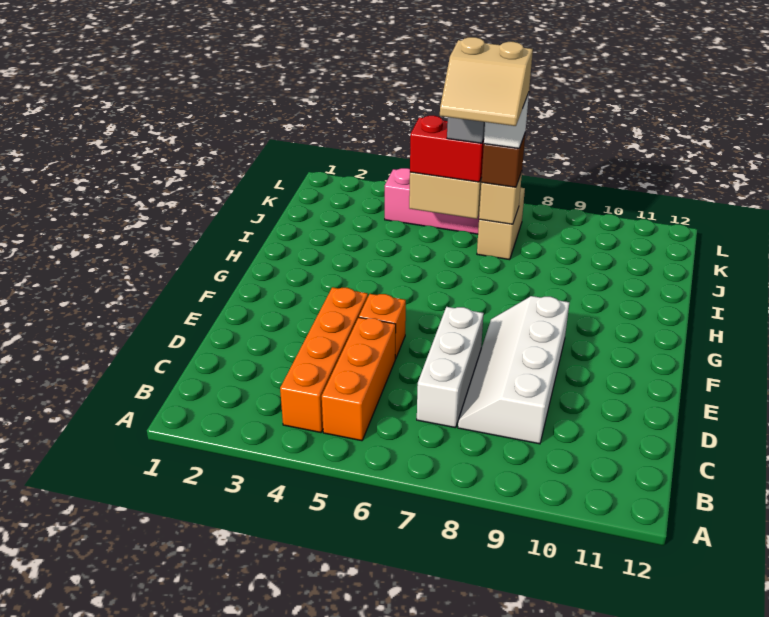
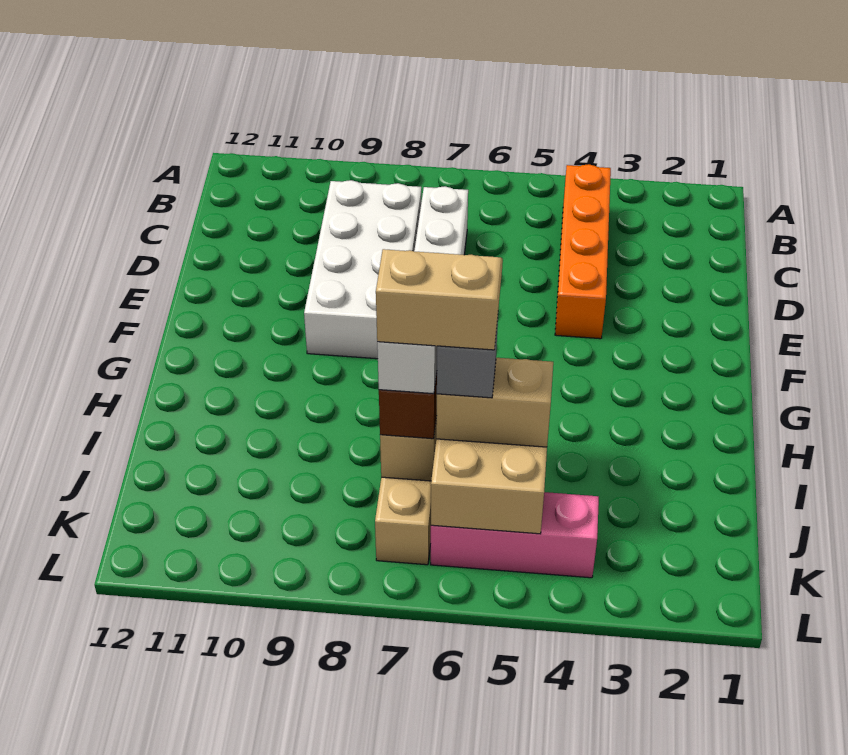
orange brick B5:D5 level 1 -> none
white slope C8:F9 level 1 top 9 -> white brick C8:F9 level 1
orange brick E5 level 1 -> none
red brick J5:J6 level 3 -> tan brick J5:J6 level 3

